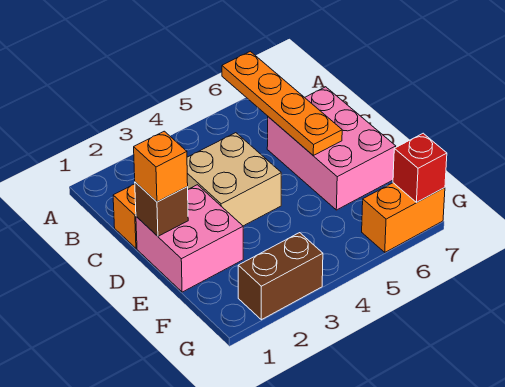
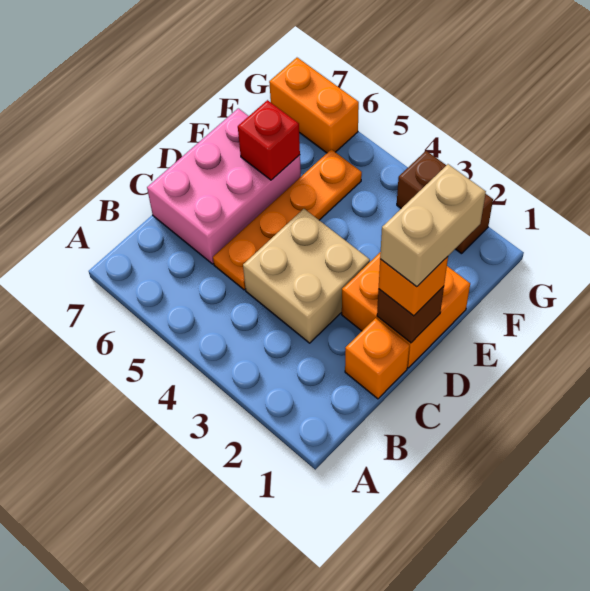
orange plate A6:D6 level 2 -> orange plate C5:F5 level 1
pink brick D1:E2 level 1 -> orange brick D1:E2 level 1
none -> tan brick D1:E1 level 4
red brick G7 level 2 -> red brick E6 level 2

